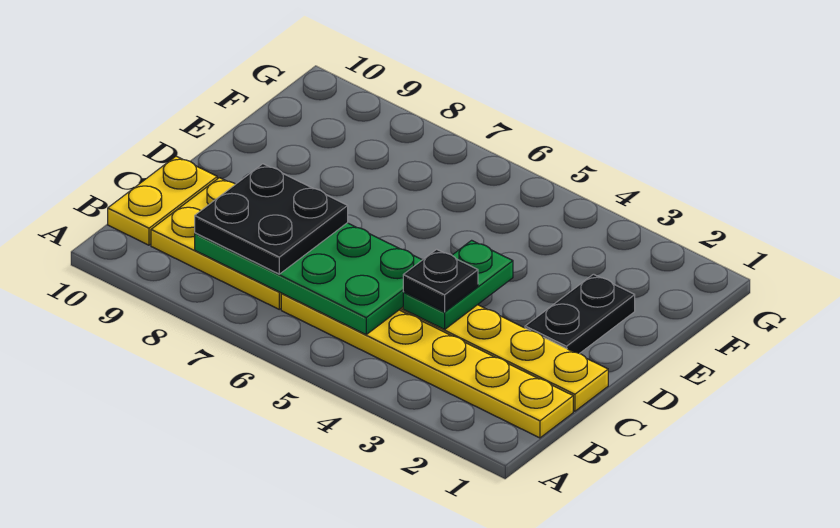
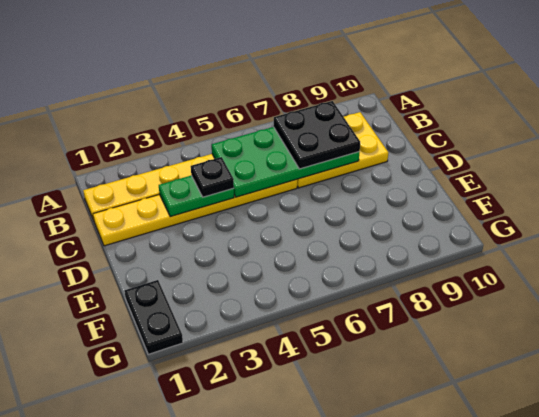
yellow plate B10:C10 level 1 -> none
green plate C4:D4 level 2 -> green plate C3:C4 level 2
black plate D2:E2 level 1 -> black plate F1:G1 level 1

